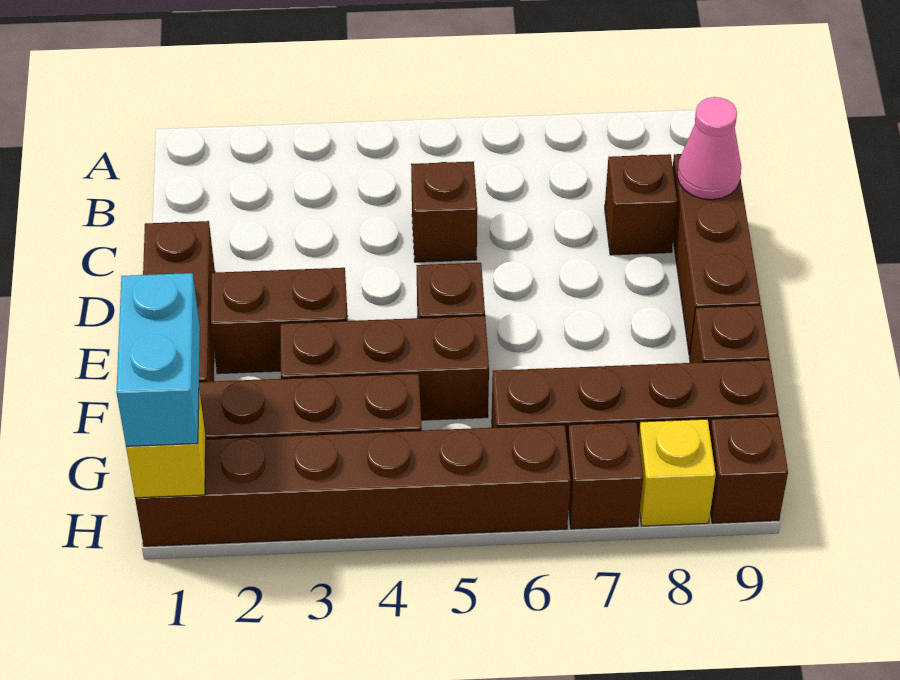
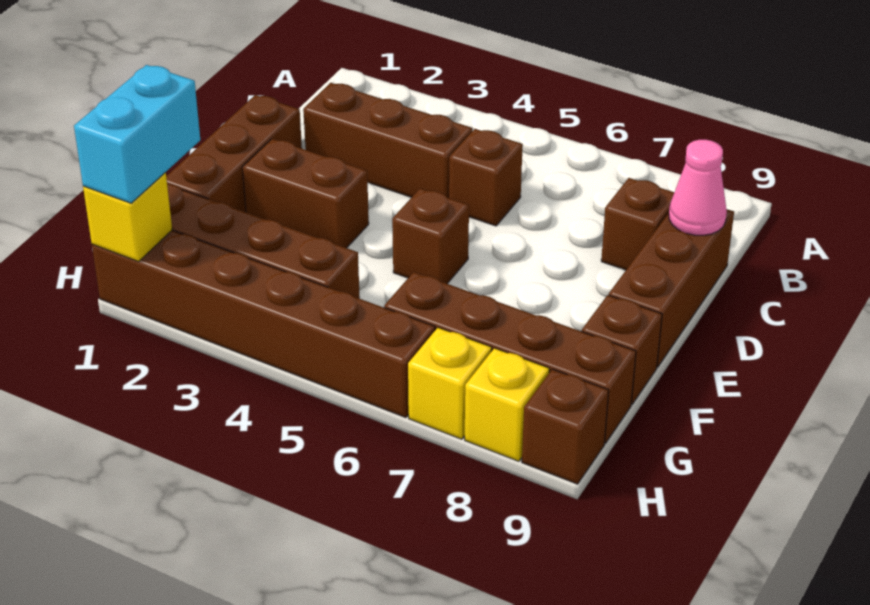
brown brick F3:F5 level 1 -> brown brick C2:C4 level 1
brown brick H7 level 1 -> yellow brick H7 level 1

